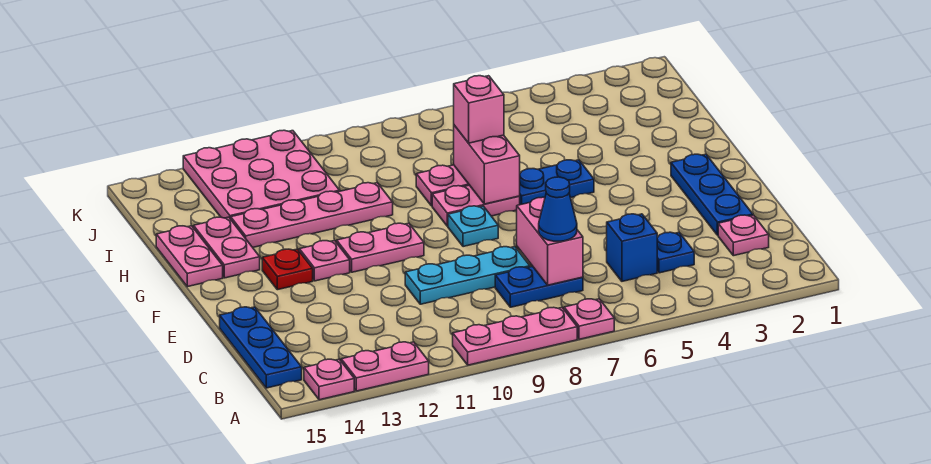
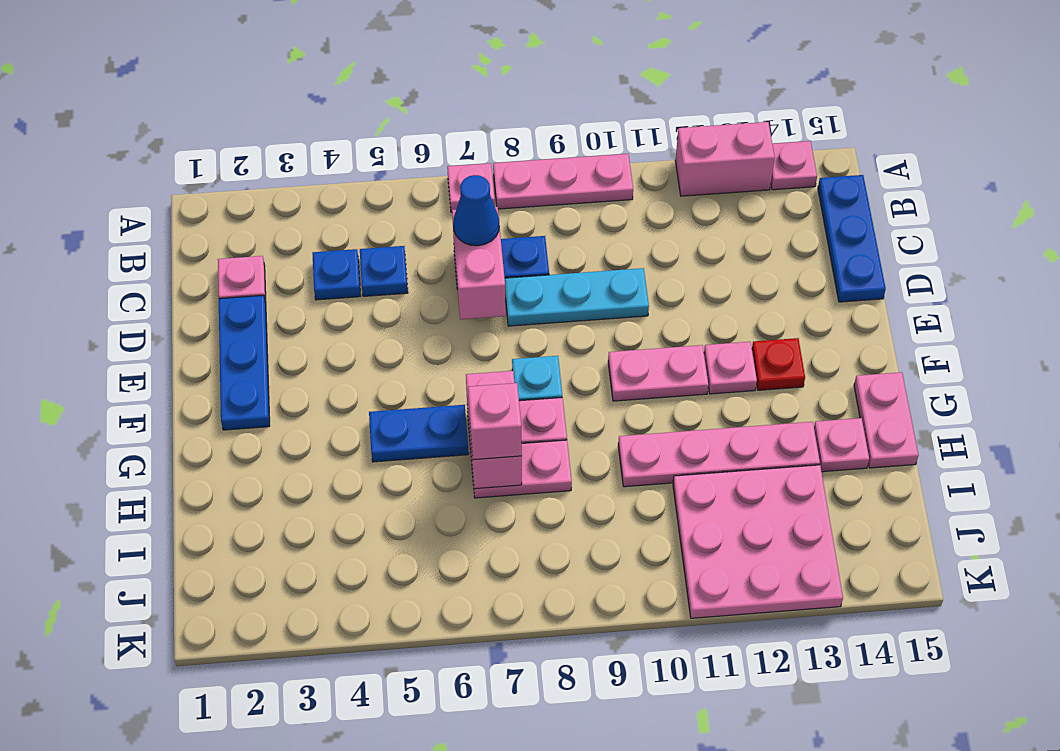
pink plate A12:A13 level 1 -> pink brick A12:A13 level 1
blue brick C5 level 1 -> blue plate C5 level 1
pink plate G14:H14 level 1 -> pink plate H14 level 1

